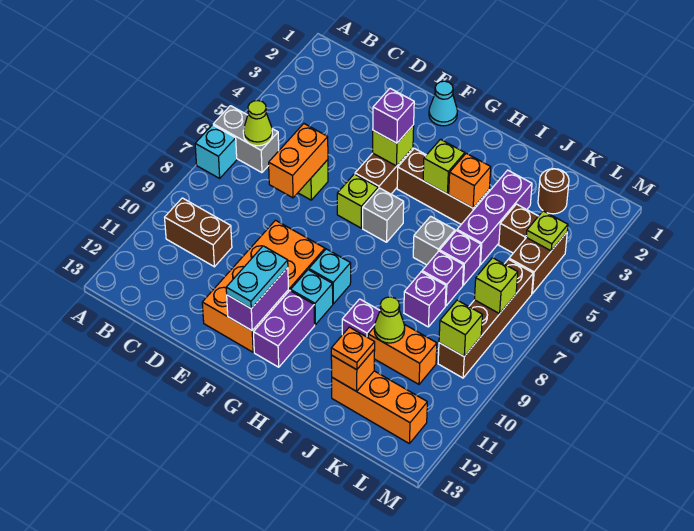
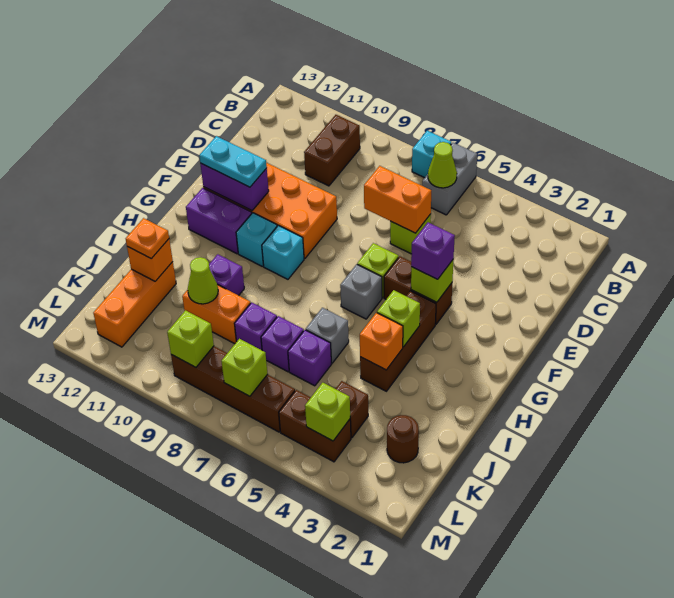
cyan cone F1 level 1 -> none
purple brick J3:J5 level 1 -> none
orange brick J10:K10 level 1 -> orange brick J9:J10 level 1
lime plate L4 level 2 -> lime brick L4 level 2

